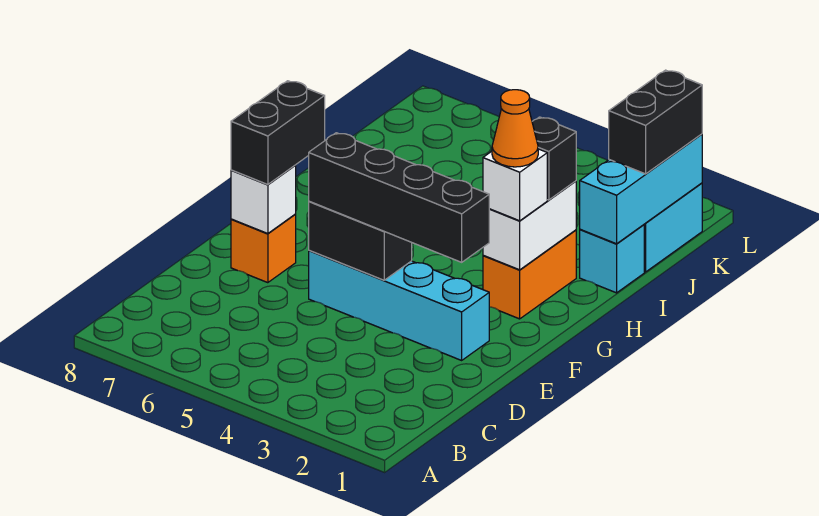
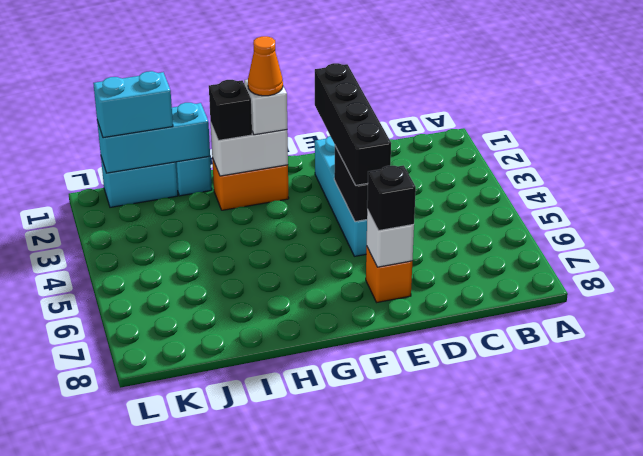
black brick E7:F7 level 3 -> black brick E7 level 3
black brick J1:K1 level 3 -> cyan brick J1:K1 level 3

